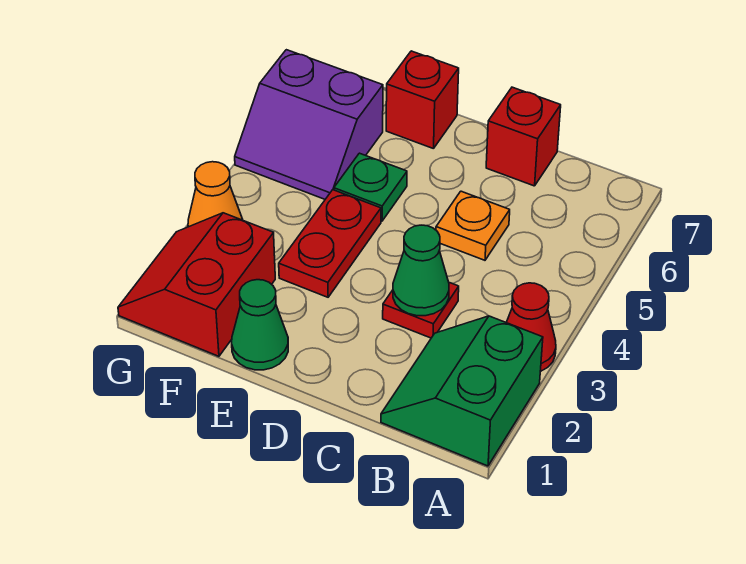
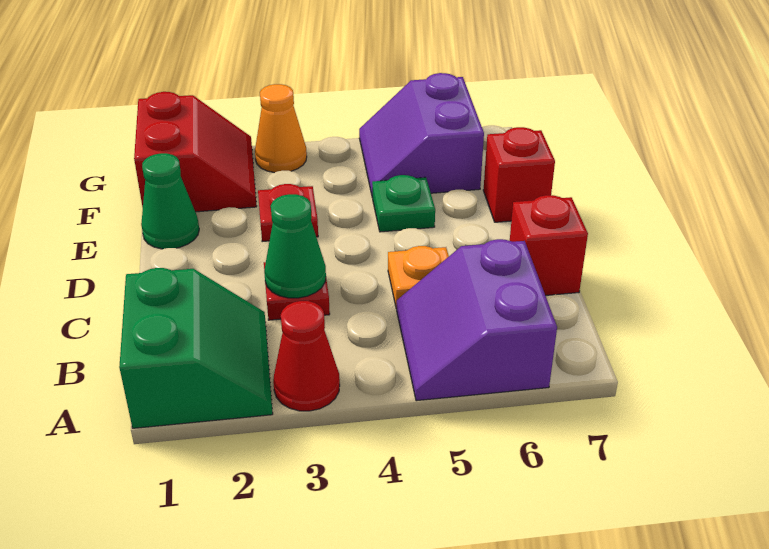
green slope A1:B2 level 1 top A -> green slope A1:B2 level 1 top 1
none -> purple slope A5:B6 level 1 top 6
red plate E3:E4 level 1 -> red plate E3 level 1
red slope F1:G2 level 1 top F -> red slope F1:G2 level 1 top 1

